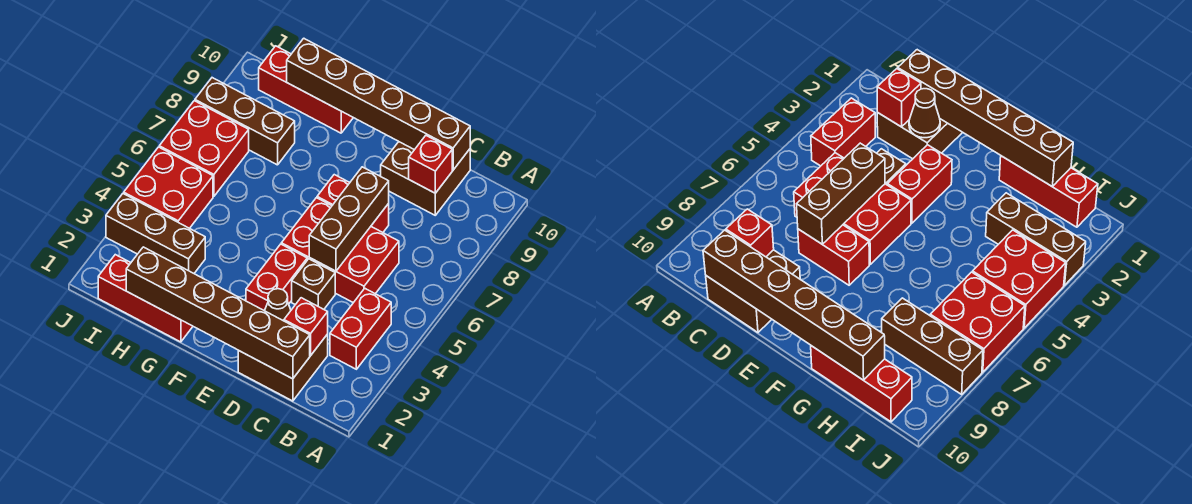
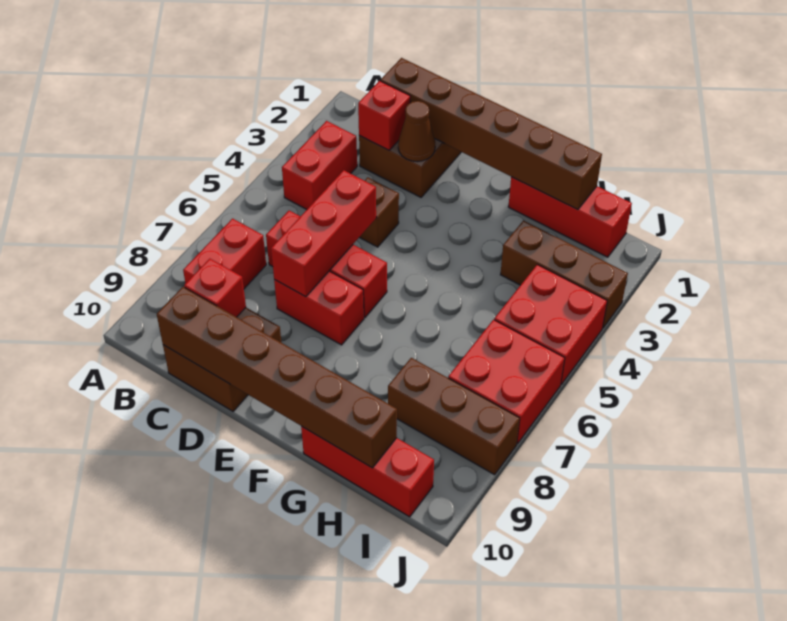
red brick C5:E6 level 1 -> red brick C6:E6 level 1
brown brick D5:D7 level 2 -> red brick D5:D7 level 2
red brick E3:E4 level 1 -> red brick B7:B8 level 1

